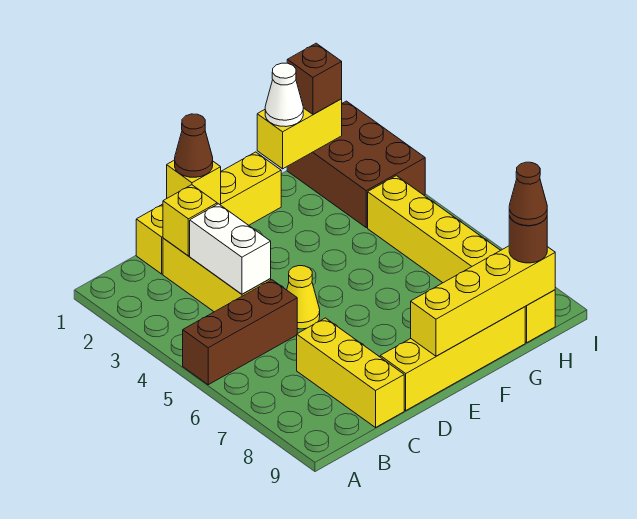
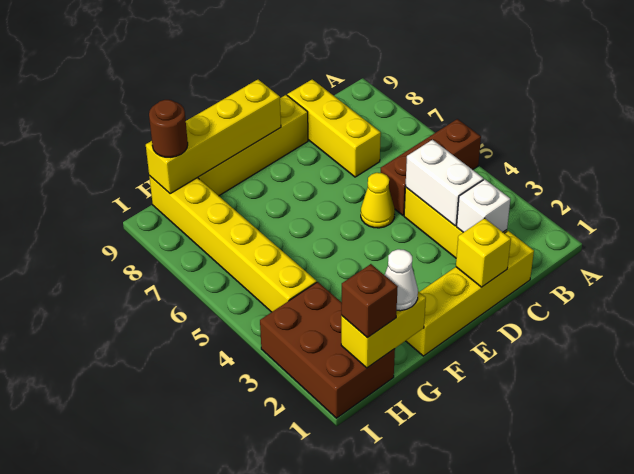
yellow brick C2 level 2 -> white brick C2 level 2
brown cone D1 level 3 -> none
brown cone H9 level 4 -> none

